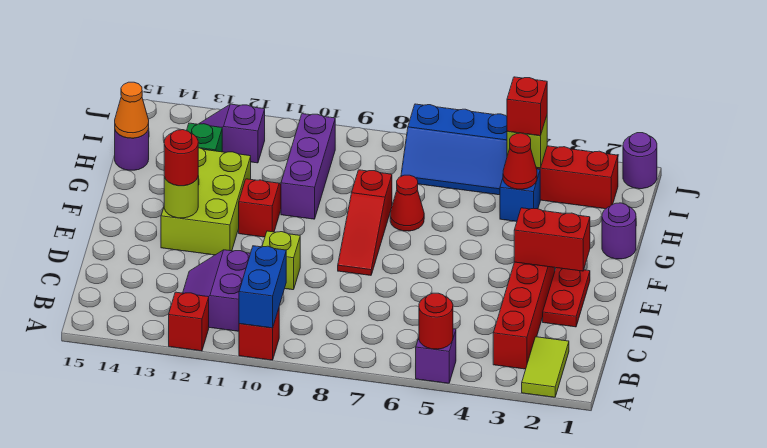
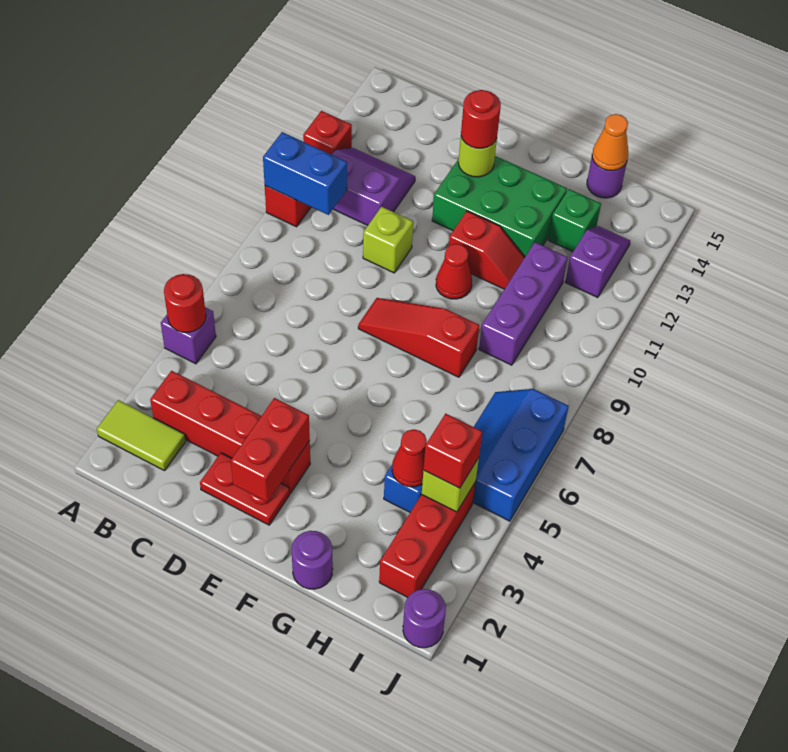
lime brick E12:G13 level 1 -> green brick E12:G13 level 1
red cone G7 level 1 -> red cone F10 level 1
purple brick G10:I10 level 1 -> purple brick H9:H11 level 1

